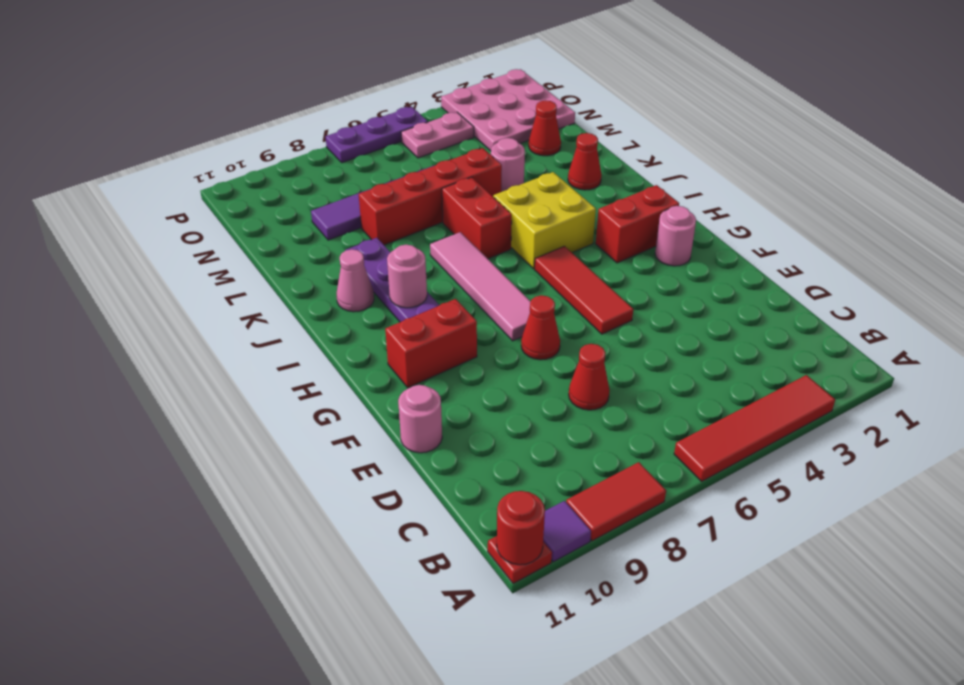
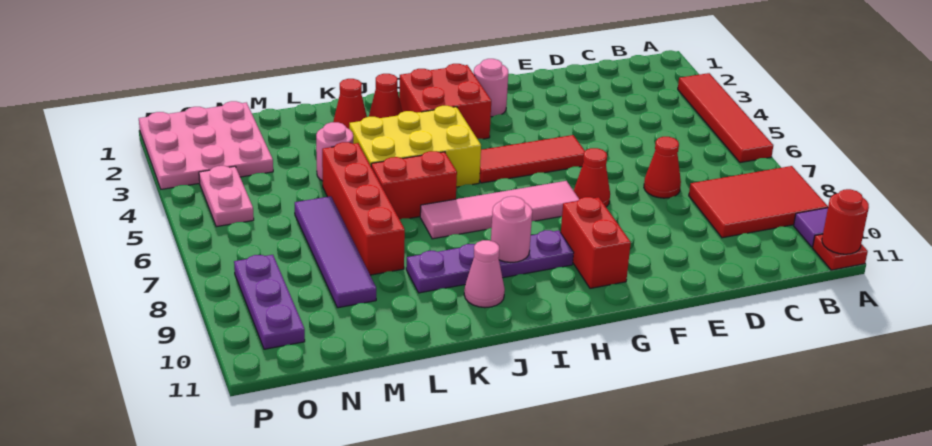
red tile A8:A9 level 1 -> red tile A8:C9 level 1
pink round brick E11 level 1 -> none
red brick H2:H3 level 1 -> red brick H2:I3 level 1
yellow brick I4:J5 level 1 -> yellow brick I4:K5 level 1
red cone M2 level 1 -> red cone J2 level 1
purple plate P5:P7 level 1 -> purple plate O8:O10 level 1

